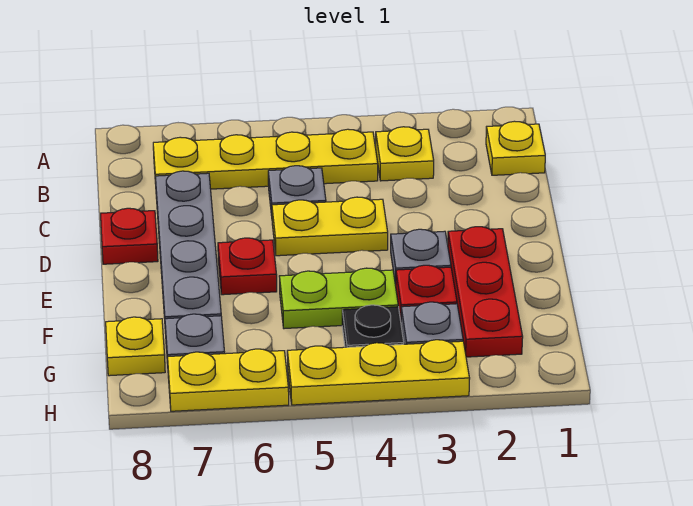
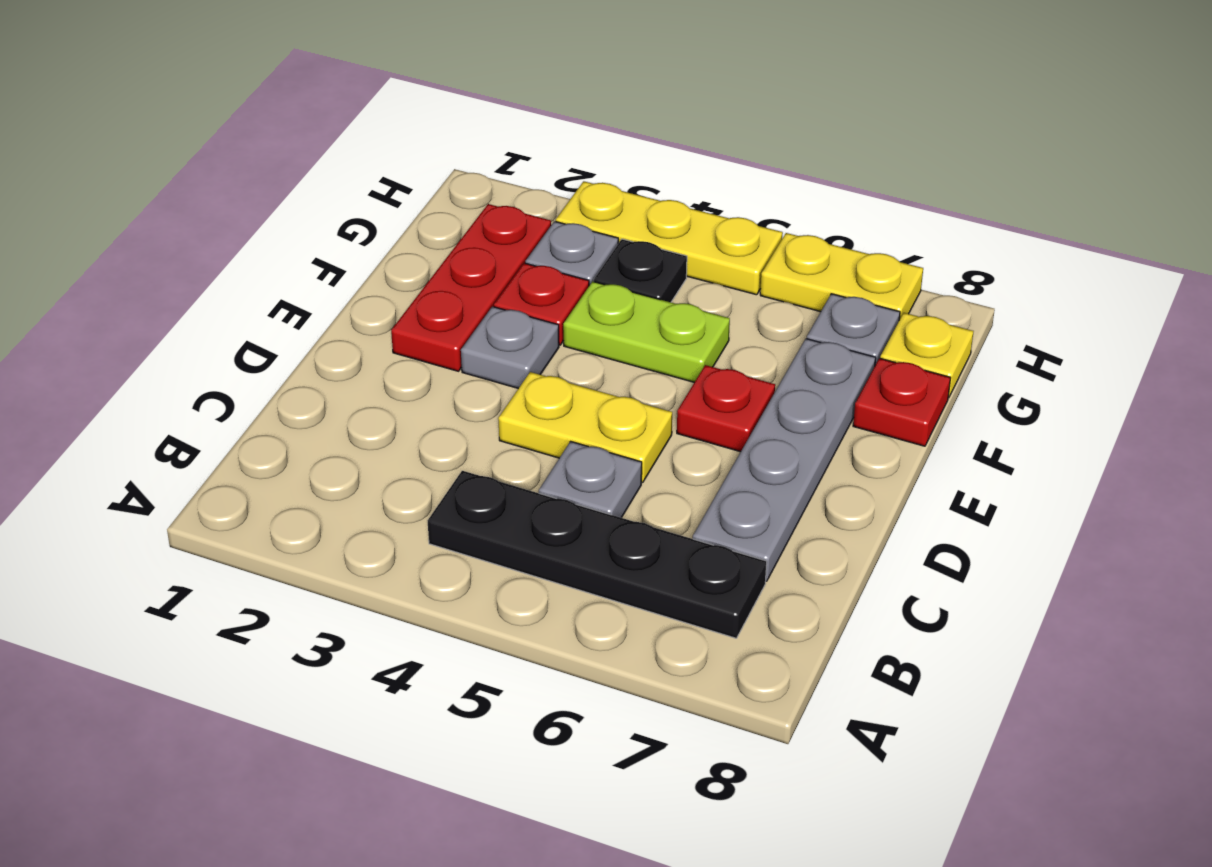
yellow plate B1 level 1 -> none
yellow plate B3 level 1 -> none
yellow plate B4:B7 level 1 -> black plate B4:B7 level 1
red plate D8 level 1 -> red plate F8 level 1

